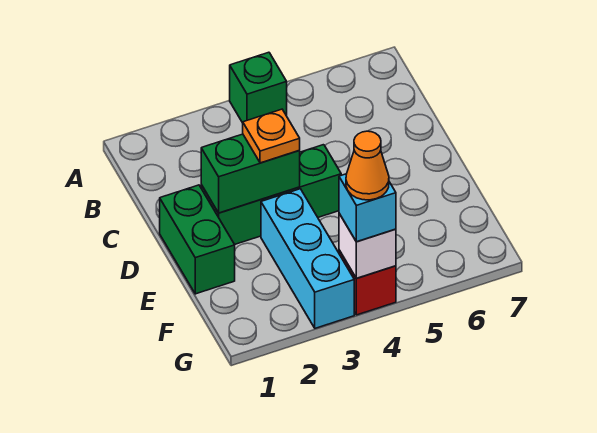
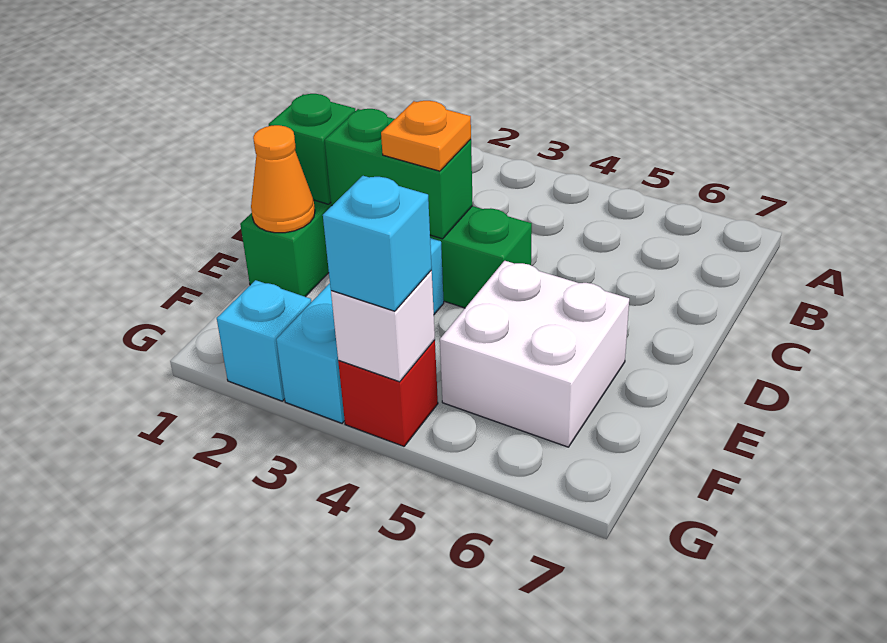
green brick A4 level 1 -> green brick D1 level 2
none -> white brick E5:F6 level 1
none -> cyan brick G2 level 1
orange cone G4 level 4 -> orange cone E1 level 2

